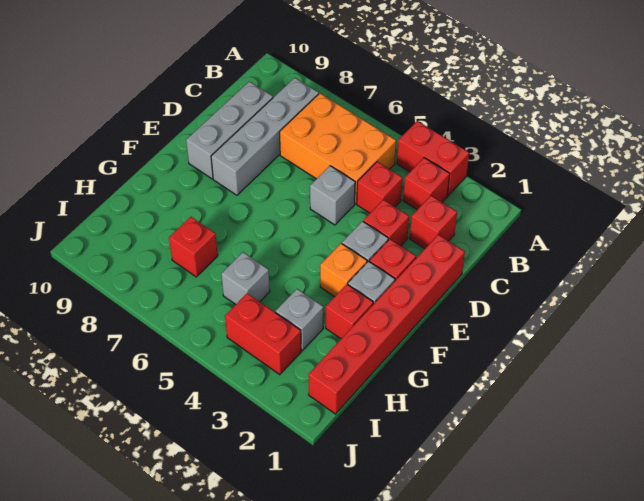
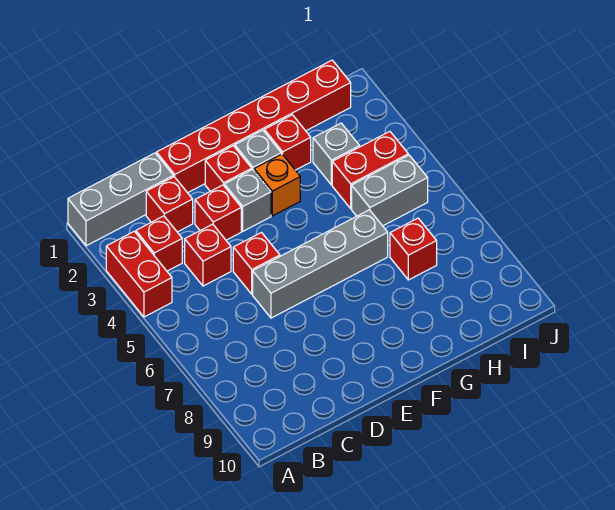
orange brick B5:C7 level 1 -> none
grey brick B8:E8 level 1 -> grey brick D6:G6 level 1
grey brick C9:E9 level 1 -> grey brick A1:C1 level 1
grey brick D5 level 1 -> red brick D5 level 1
grey brick H5 level 1 -> grey brick H5:I5 level 1
red brick I3:I4 level 1 -> red brick H4:I4 level 1

